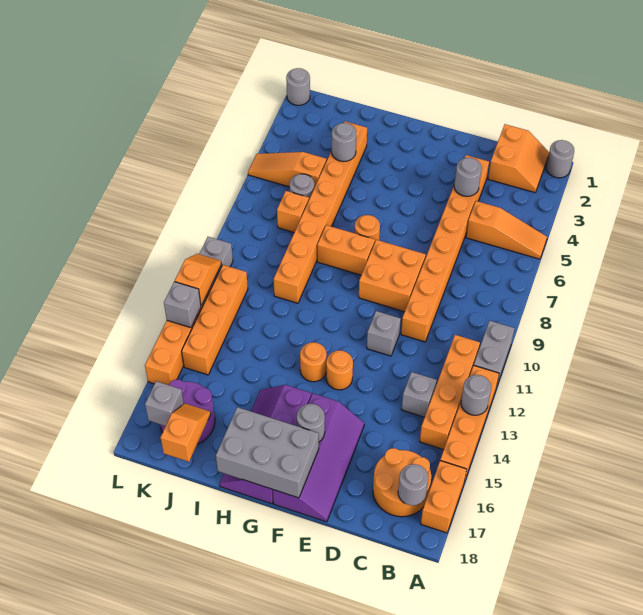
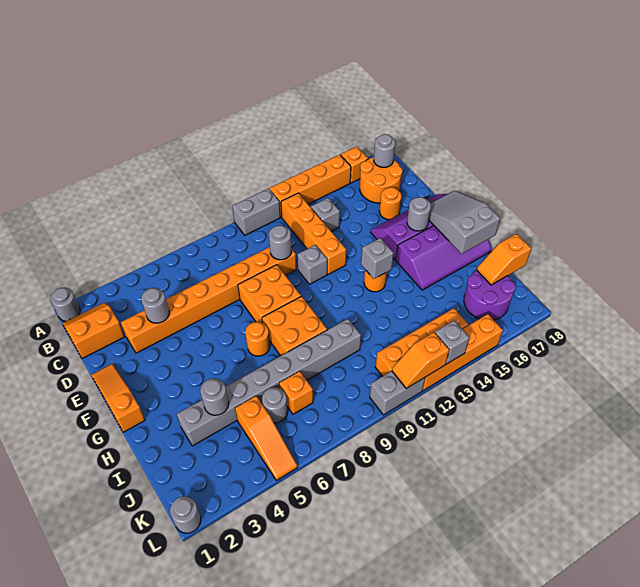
orange slope A5:C5 level 1 top C -> orange slope E1:G1 level 1 top G
grey round brick A13 level 2 -> grey round brick D10 level 2
orange brick A16:A17 level 1 -> orange brick A16 level 1
orange brick B11:B14 level 1 -> orange brick B12:E12 level 1
orange round brick F13 level 1 -> orange round brick D16 level 1
grey brick F17:H18 level 2 -> grey slope F17:H18 level 2 top H
orange brick G8:H8 level 1 -> orange brick G8:H9 level 1
orange brick I3:I10 level 1 -> grey brick I3:I10 level 1
grey brick K17 level 2 -> grey brick G13 level 2

